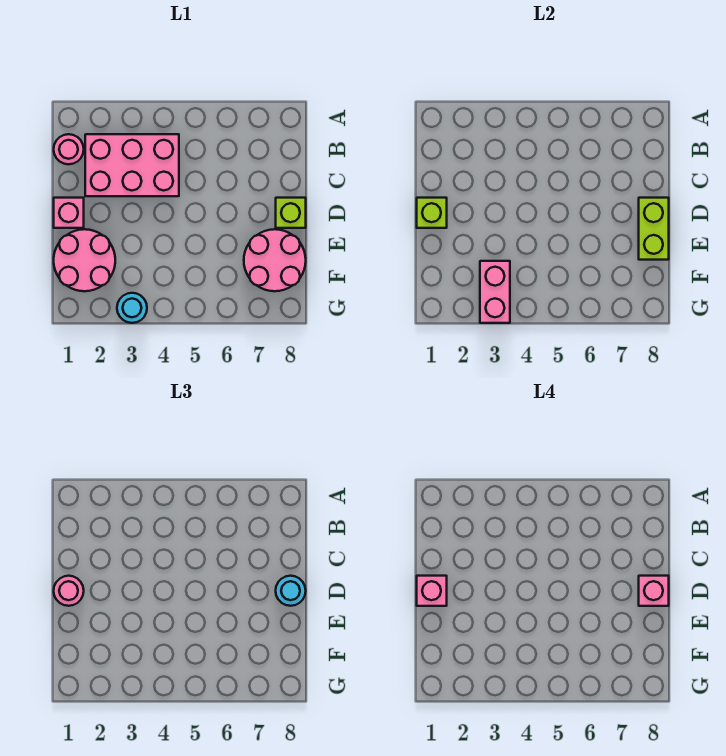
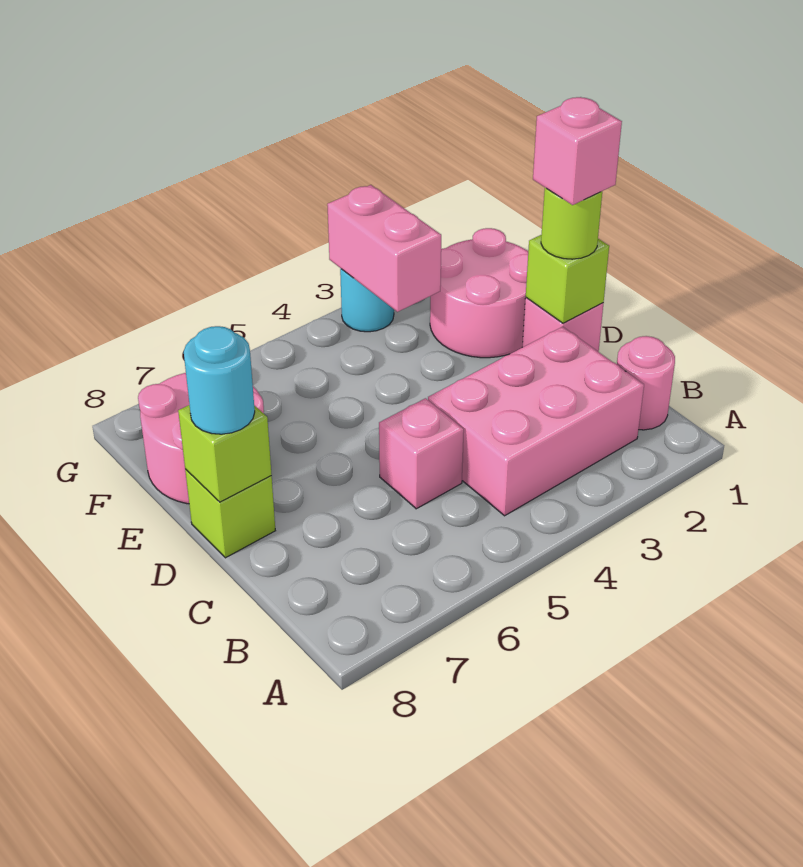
pink round brick D1 level 3 -> lime round brick D1 level 3
lime brick D8:E8 level 2 -> lime brick D8 level 2
pink brick D8 level 4 -> pink brick C5 level 1

